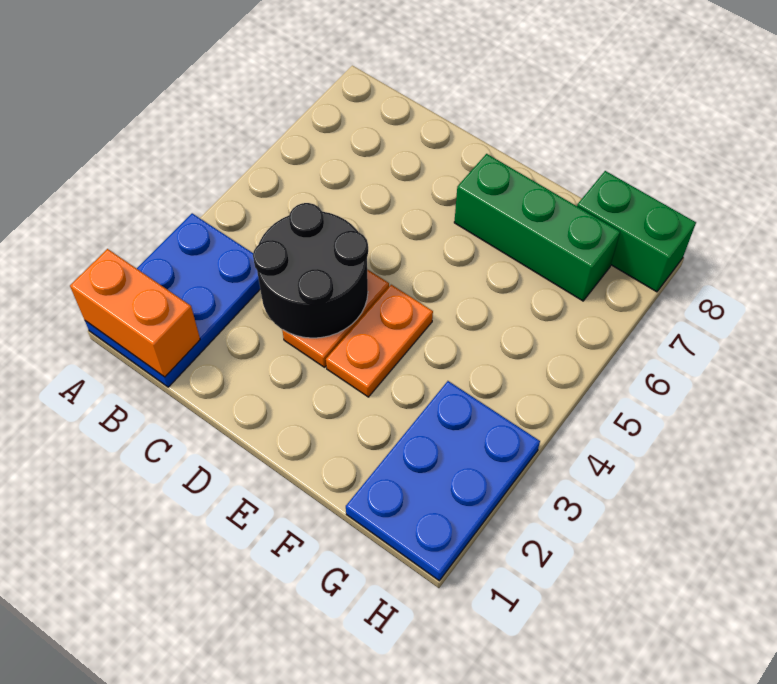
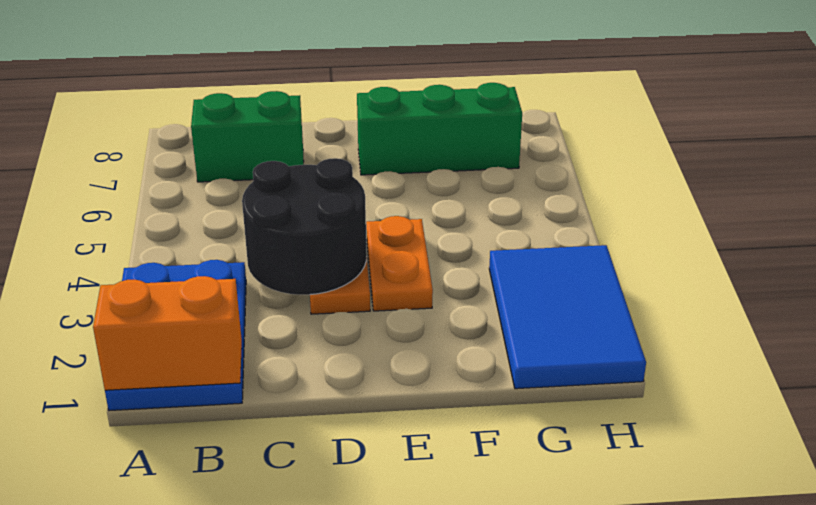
blue plate G1:H3 level 1 -> blue tile G1:H3 level 1
green brick G8:H8 level 1 -> green brick B7:C7 level 1

